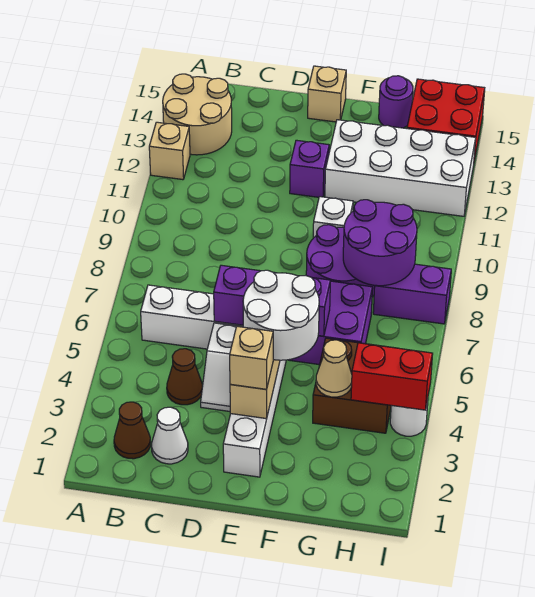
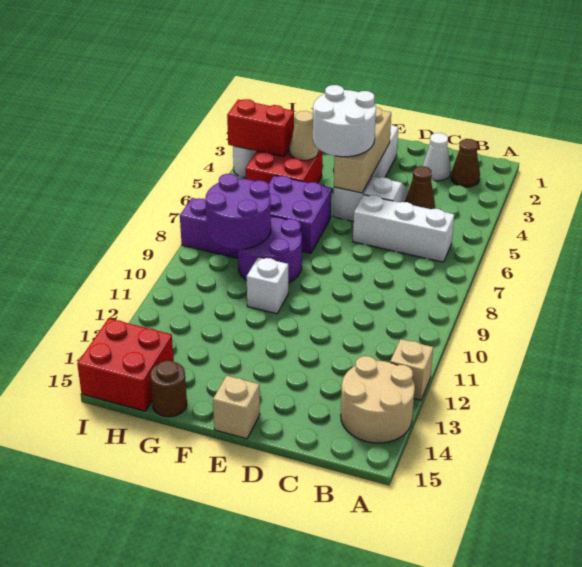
purple brick D6:F6 level 2 -> none
tan brick E3 level 3 -> none
purple brick E12 level 1 -> none
white brick F12:I13 level 1 -> none
brown brick G4:H5 level 1 -> red brick G4:H5 level 1
purple round brick G15 level 1 -> brown round brick G15 level 1

